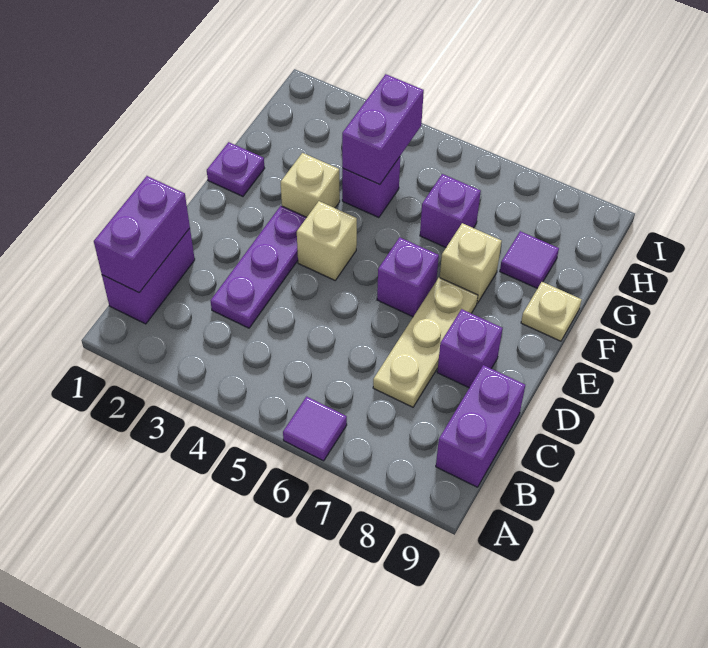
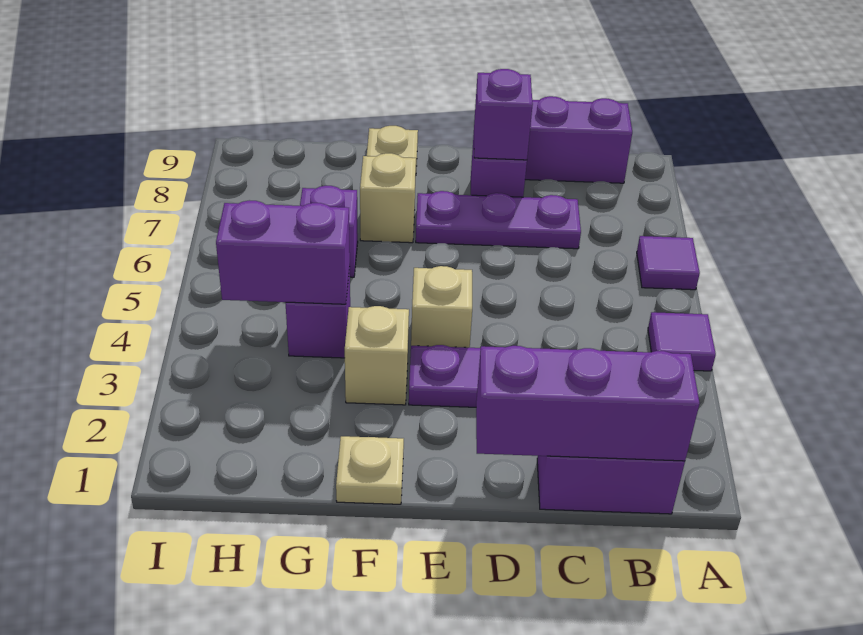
purple brick B1:C1 level 2 -> purple brick B1:D1 level 2
tan plate C7:E7 level 1 -> purple plate C7:E7 level 1
purple brick E6 level 1 -> purple brick D8 level 2
purple plate F1 level 1 -> tan plate F1 level 1
purple tile G8 level 1 -> purple tile A4 level 1

